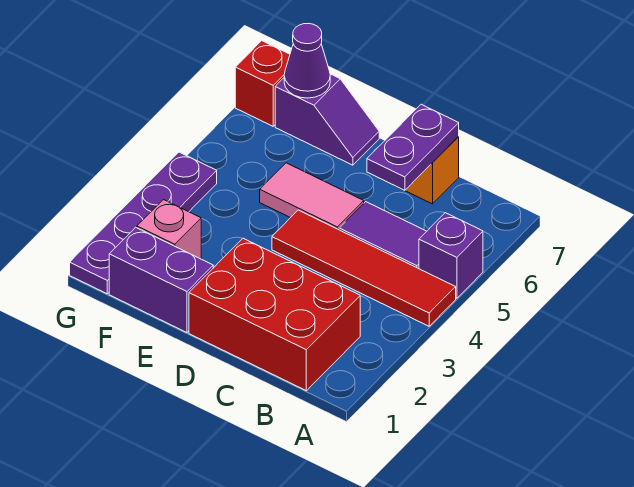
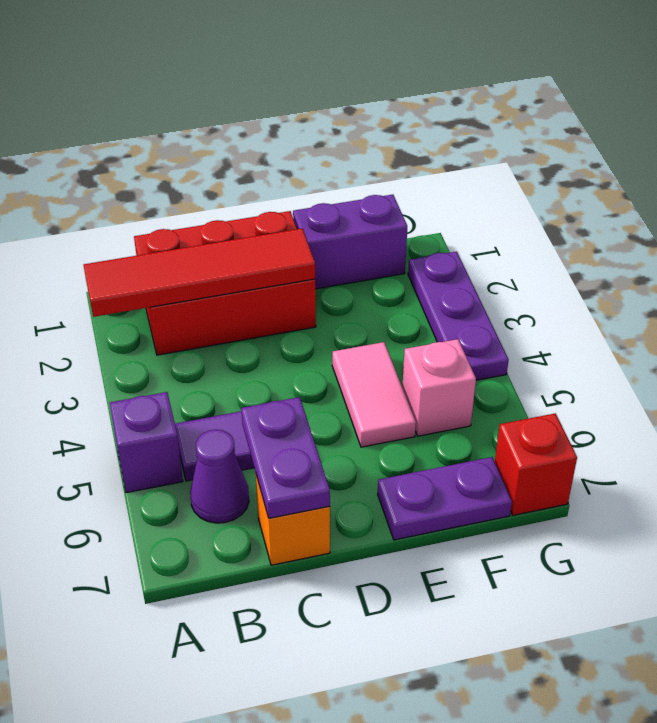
red tile A4:D4 level 1 -> red tile A2:D2 level 2
pink tile D5:E5 level 1 -> pink tile E4:E5 level 1
purple slope E7:F7 level 1 top F -> purple plate E7:F7 level 1
pink brick F2 level 1 -> pink brick F5 level 1
purple cone F7 level 2 -> purple cone B6 level 1
purple plate G1:G4 level 1 -> purple plate G2:G4 level 1

